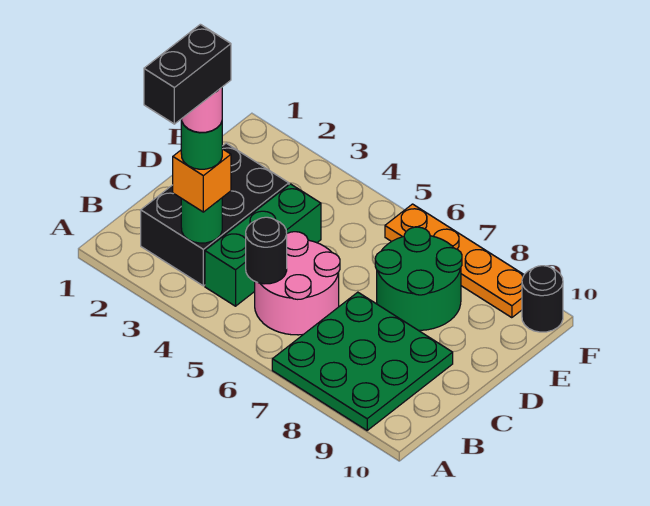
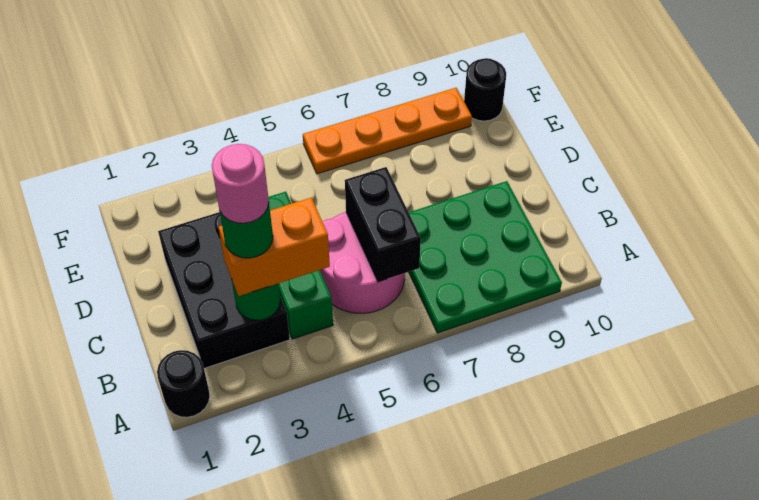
black brick A3:B3 level 6 -> black brick B6:C6 level 2
orange brick B3 level 3 -> orange brick B3:B4 level 3
black round brick B5 level 2 -> black round brick A1 level 1
green round brick D7:E8 level 1 -> none

